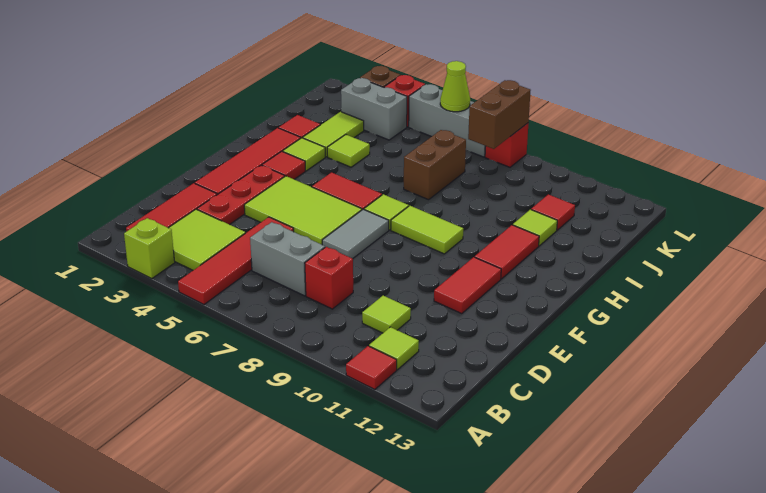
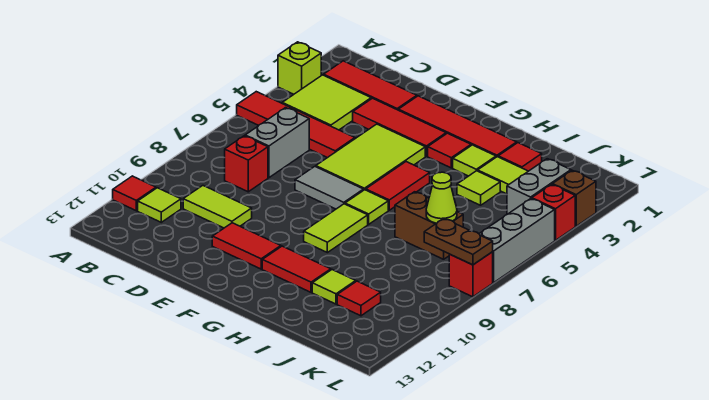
lime tile C10 level 1 -> lime tile C10:D10 level 1
red plate D3:F3 level 1 -> red tile D3:F3 level 1
brown brick K8:L8 level 2 -> brown plate K8:L8 level 2
lime cone L6 level 2 -> lime cone J7 level 2

